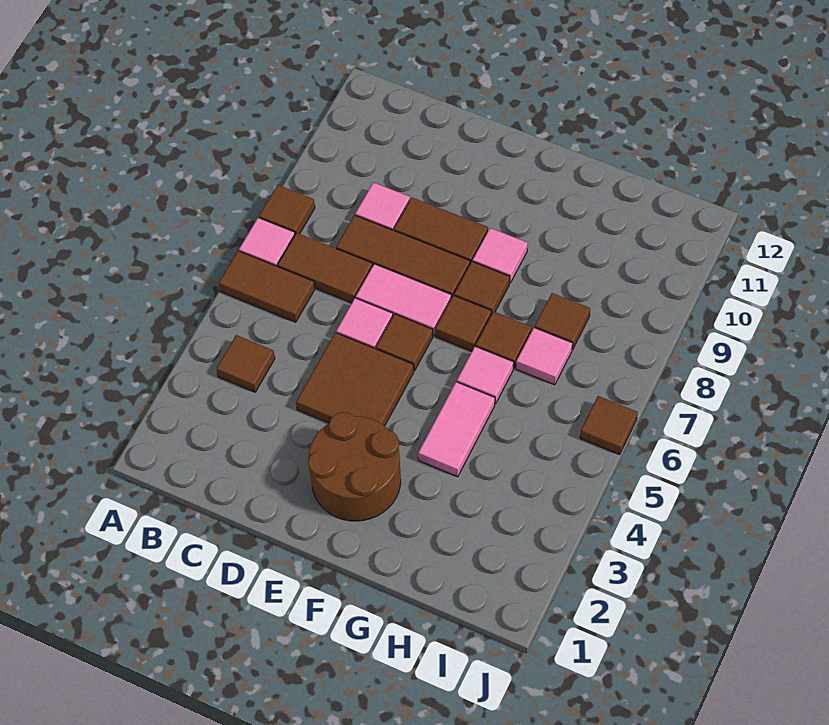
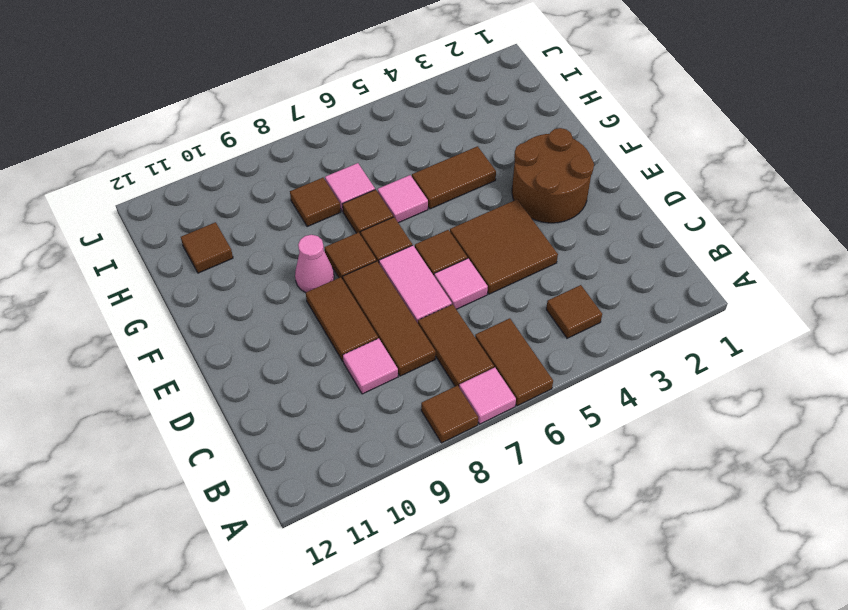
pink tile F9 level 1 -> pink cone F9 level 1
pink tile G4:G5 level 1 -> brown tile G4:G5 level 1
brown tile J6 level 1 -> brown tile H11 level 1

